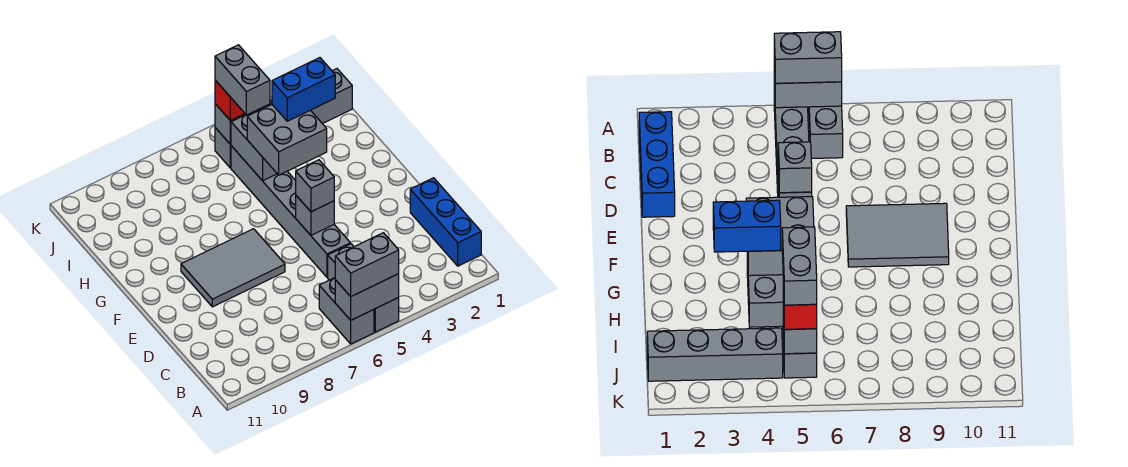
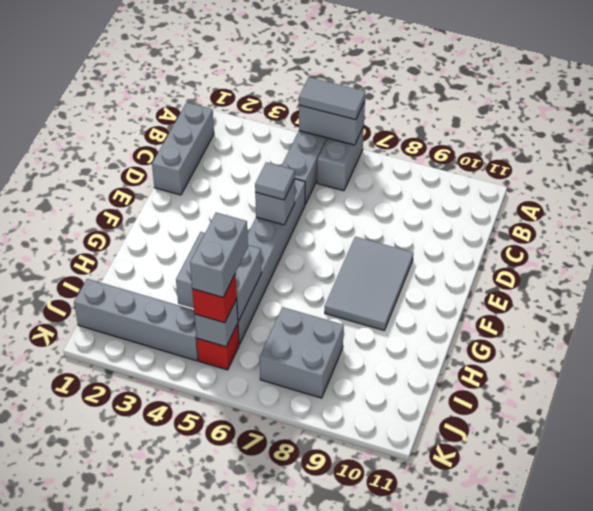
grey brick A5:A6 level 3 -> grey tile A5:A6 level 3
blue brick B1:D1 level 1 -> grey brick B1:D1 level 1
grey brick E5 level 3 -> grey tile E5 level 3
grey tile E7:F9 level 1 -> grey tile E8:G9 level 1
grey brick G4:H5 level 3 -> grey brick I7:J8 level 1
blue brick H3:H4 level 4 -> none
grey brick J5 level 1 -> red brick J5 level 1

